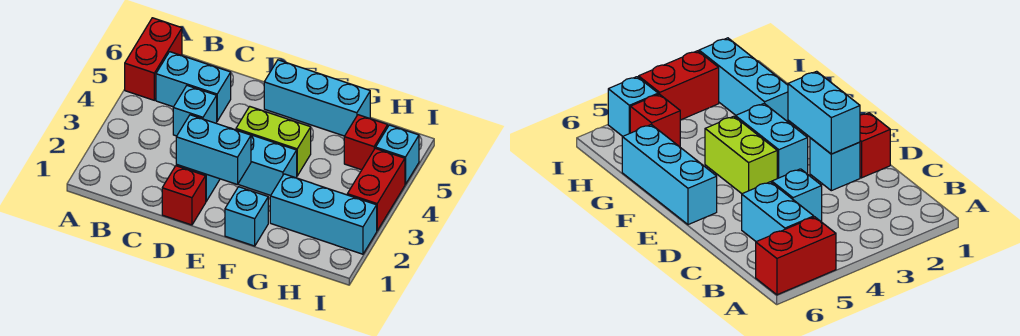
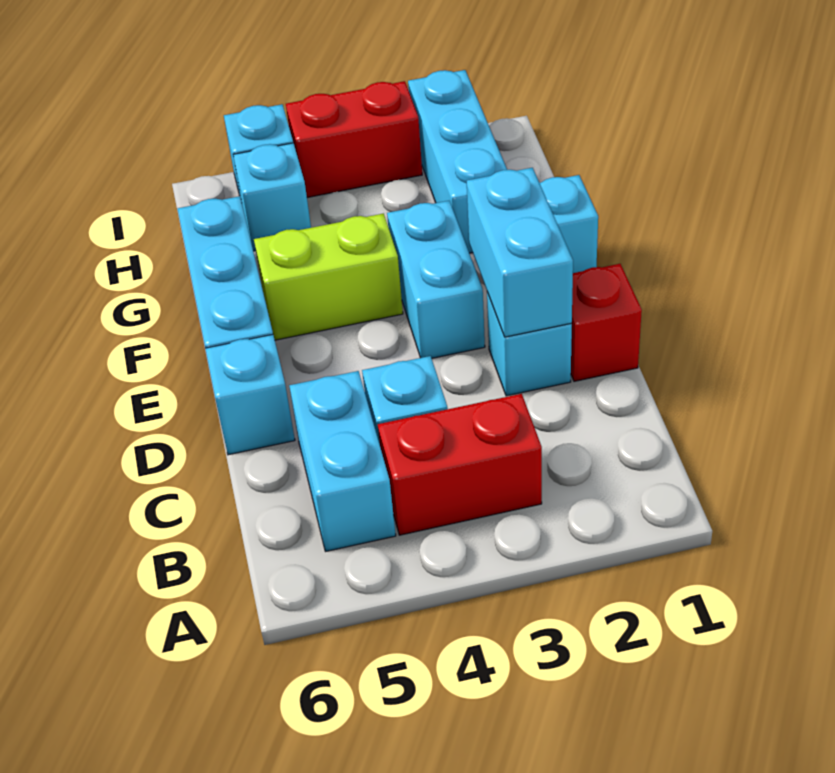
red brick A5:A6 level 1 -> red brick B3:B4 level 1
none -> cyan brick D6 level 1
lime brick E4:F4 level 1 -> lime brick F4:F5 level 1
red brick H5 level 1 -> cyan brick H5 level 1

